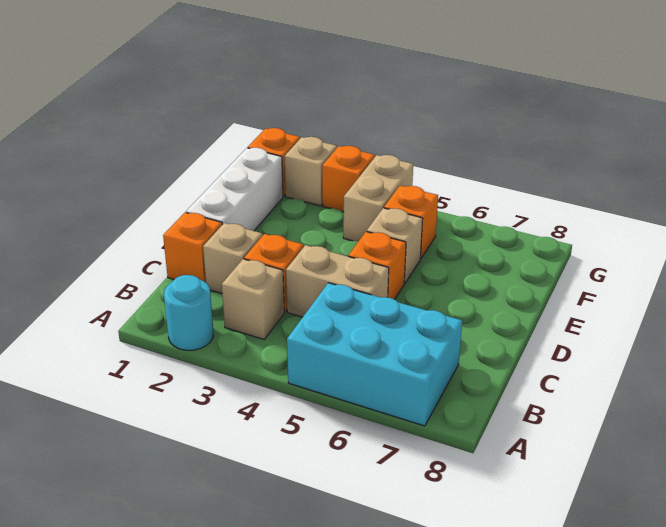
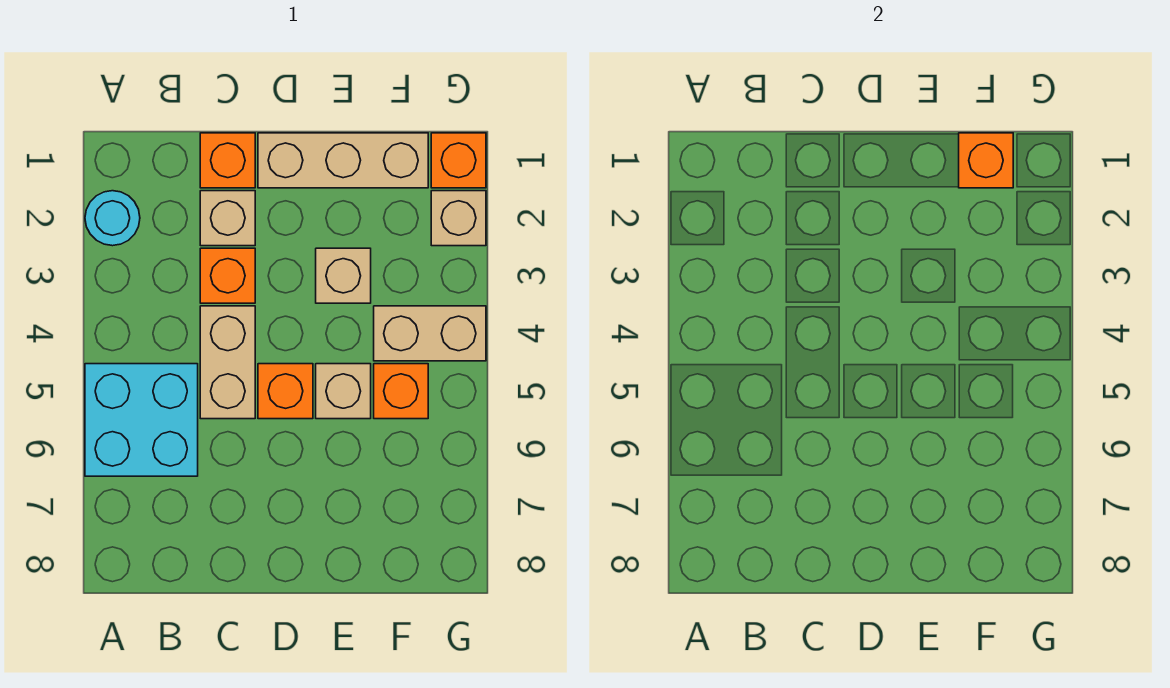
cyan brick A5:B7 level 1 -> cyan brick A5:B6 level 1
tan brick B3 level 1 -> tan brick E3 level 1
white brick D1:F1 level 1 -> tan brick D1:F1 level 1
orange brick G3 level 1 -> orange brick F1 level 2

